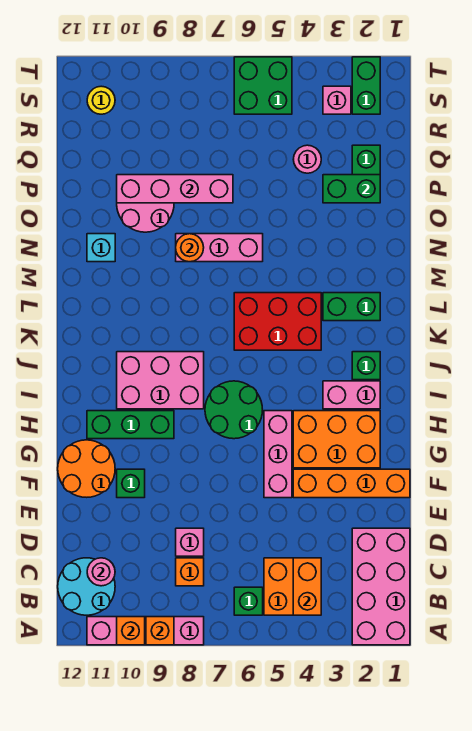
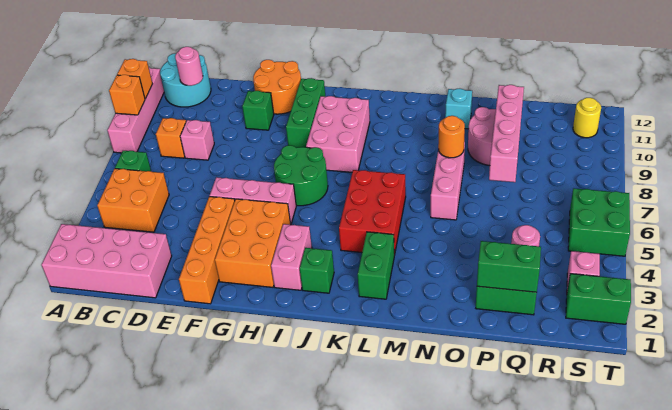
orange brick B4:C4 level 2 -> none
green brick P2:P3 level 2 -> green brick P2:Q2 level 2

